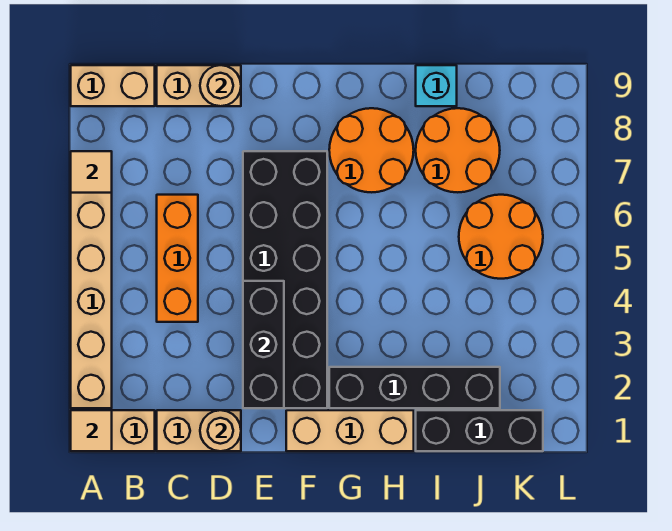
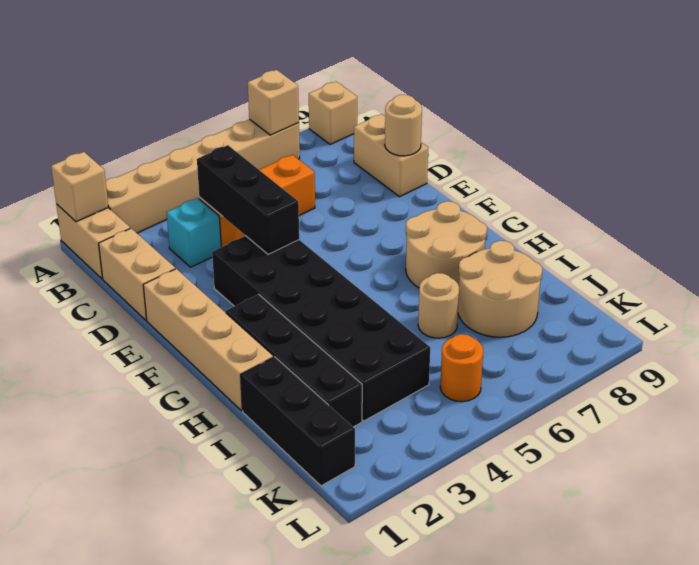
tan tile A1 level 2 -> tan brick A1 level 2
tan tile A7 level 2 -> tan brick A7 level 2
tan brick A9:B9 level 1 -> tan brick A9 level 1
tan round brick D1 level 2 -> tan round brick I6 level 1
black brick E2:F7 level 1 -> black brick E3:J4 level 1
black brick E2:E4 level 2 -> black brick C4:E4 level 2
tan brick F1:H1 level 1 -> tan brick E1:H1 level 1
orange round brick G7:H8 level 1 -> tan round brick G7:H8 level 1
orange round brick I7:J8 level 1 -> tan round brick I7:J8 level 1
cyan brick I9 level 1 -> cyan brick C3 level 1
orange round brick J5:K6 level 1 -> orange round brick K5 level 1

